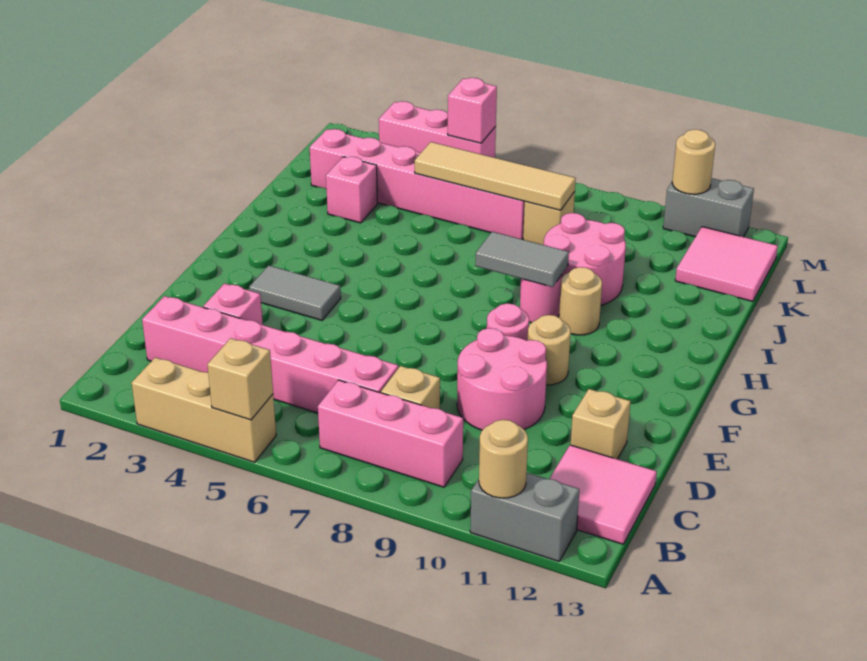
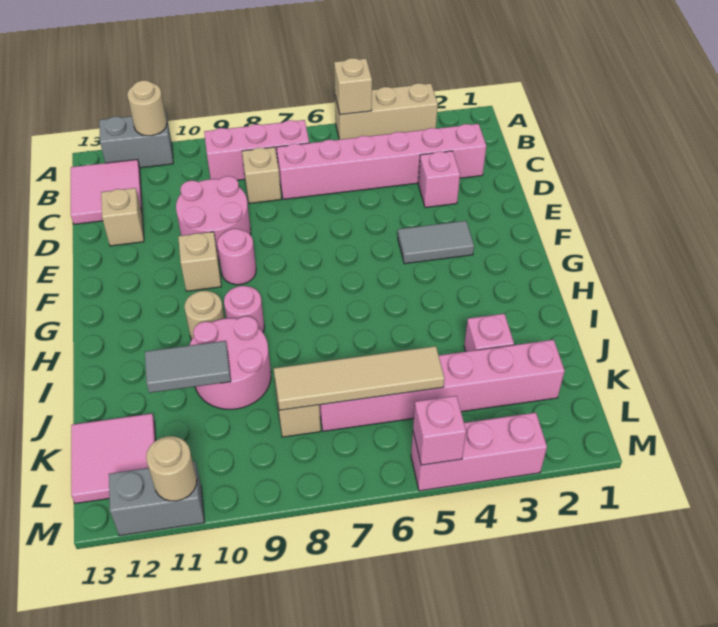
tan round brick F10 level 1 -> tan brick F10 level 1
grey tile H8:H9 level 2 -> grey tile J10:J11 level 2

